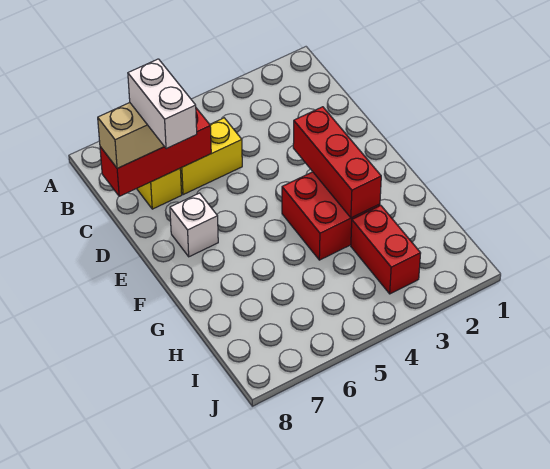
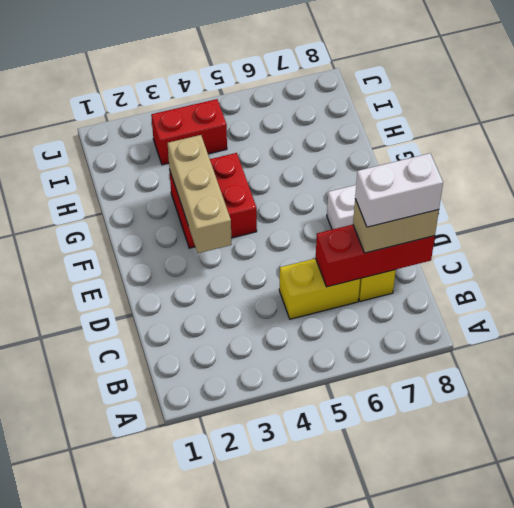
white brick C7:D7 level 4 -> white brick C7:C8 level 4
red brick E3:G3 level 2 -> tan brick E3:G3 level 2
red brick H3:I3 level 1 -> red brick I3:I4 level 1

